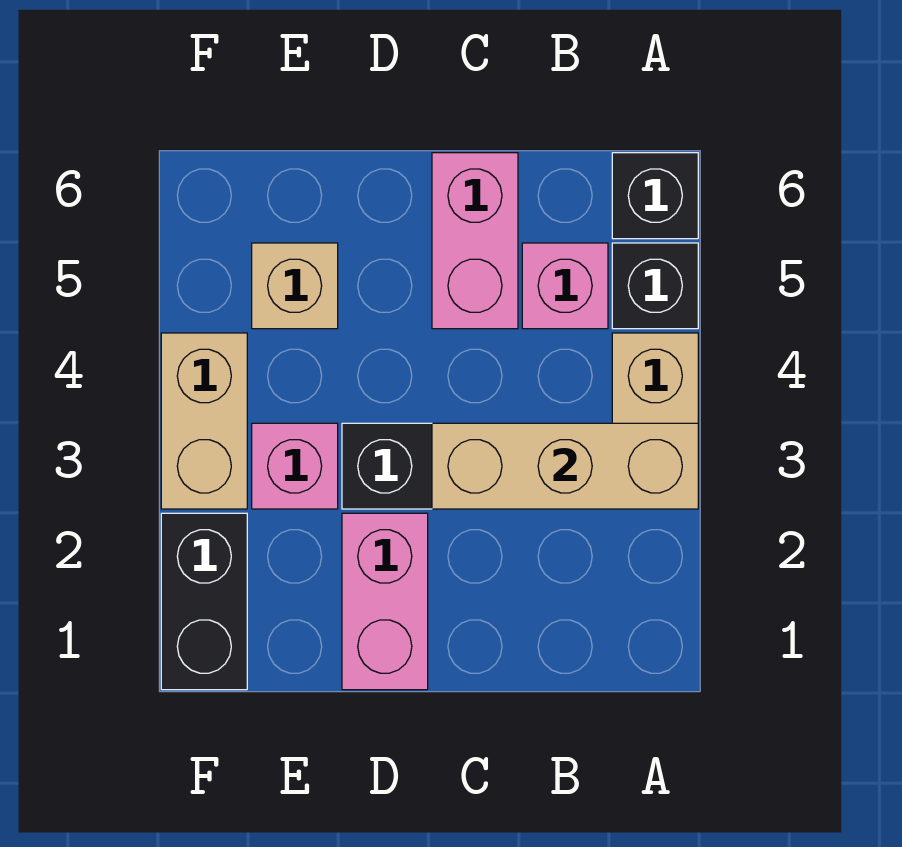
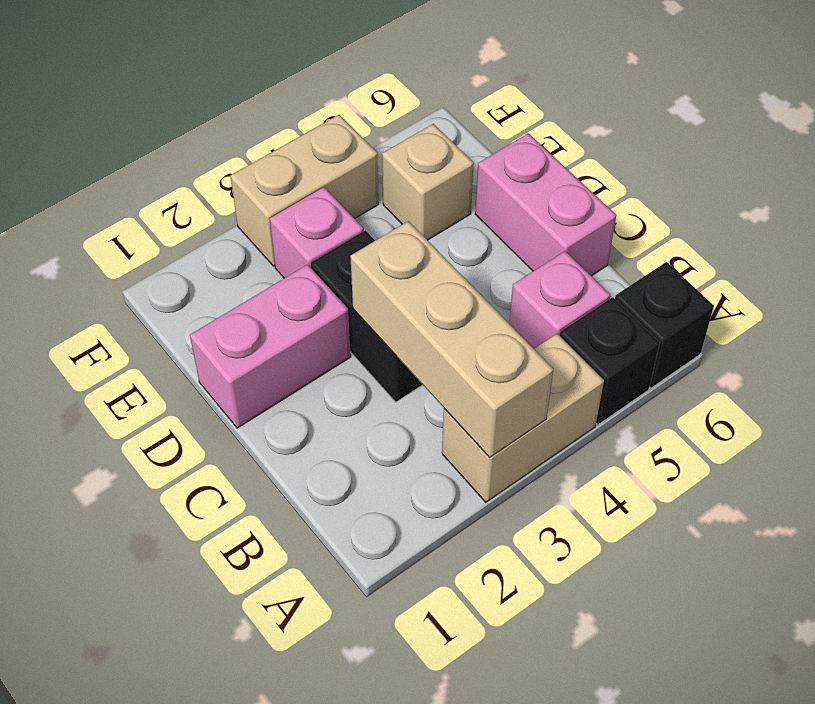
pink brick C5:C6 level 1 -> pink brick C6:D6 level 1
black brick F1:F2 level 1 -> none

